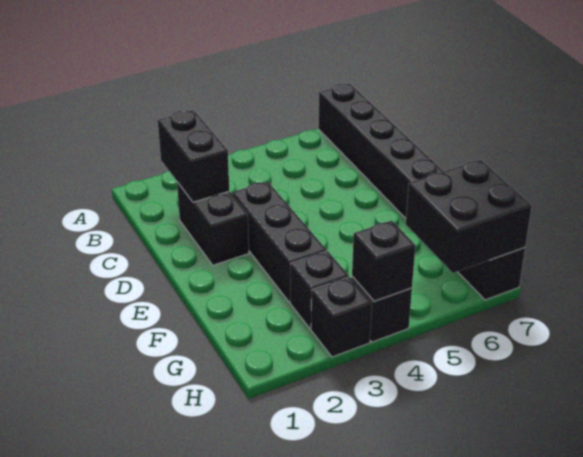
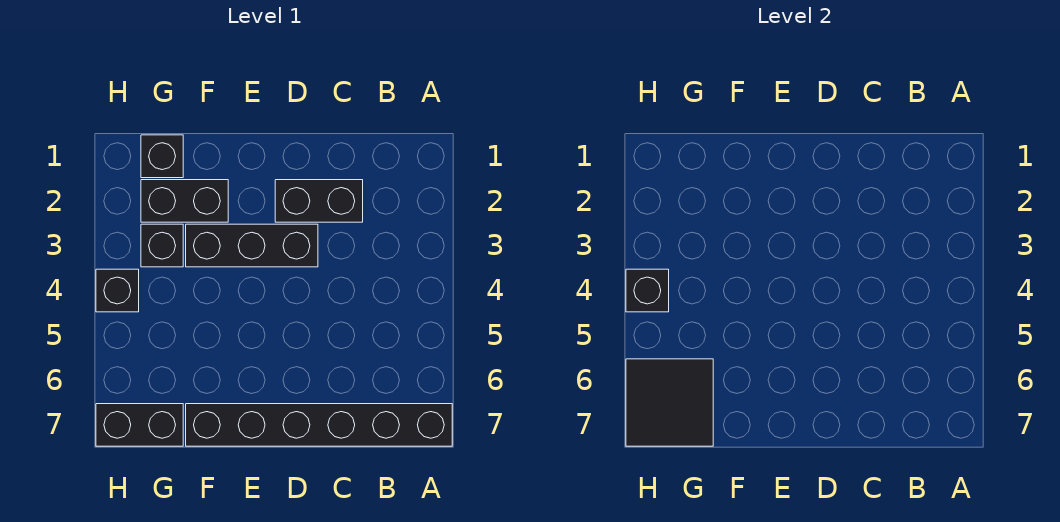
black brick B2:C2 level 2 -> black brick F2:G2 level 1
black brick G6:H7 level 2 -> black tile G6:H7 level 2
black brick H3 level 1 -> black brick G1 level 1

